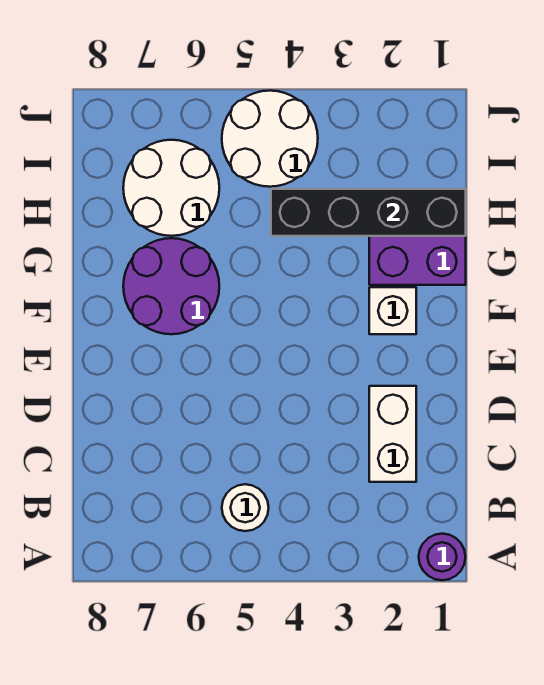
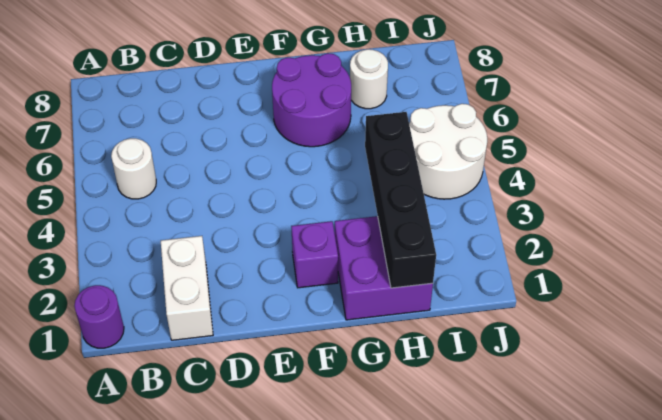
white brick C2:D2 level 1 -> white brick C1:C2 level 1
white brick F2 level 1 -> purple brick F2 level 1
white round brick H6:I7 level 1 -> white round brick H7 level 1

